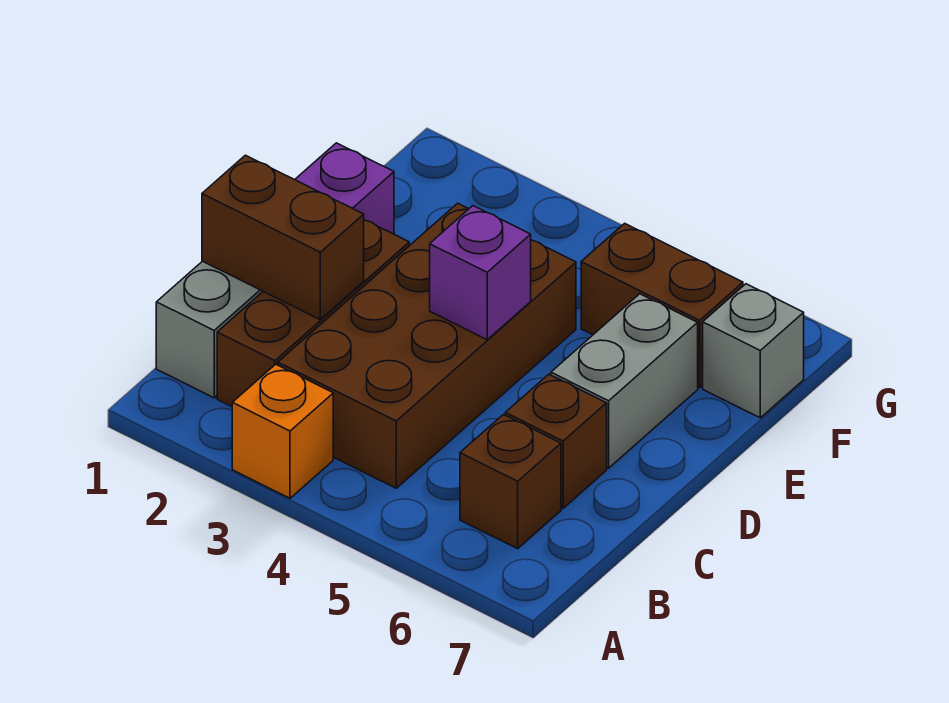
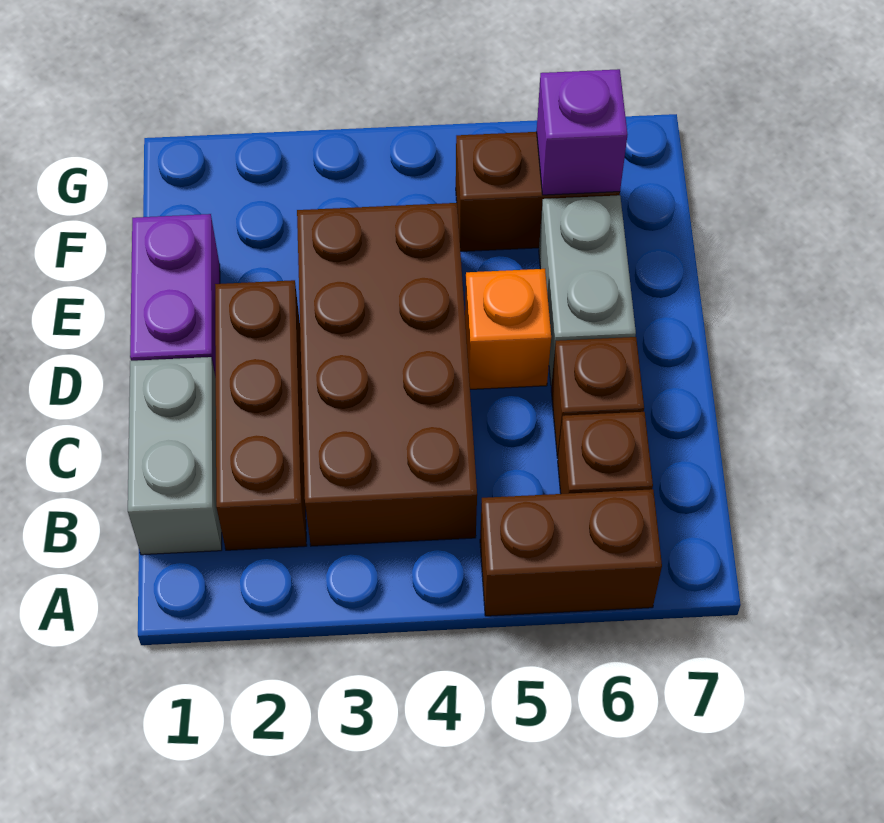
orange brick A3 level 1 -> orange brick D5 level 1
brown brick C1:C2 level 2 -> brown brick A5:A6 level 1
purple brick D4 level 2 -> purple brick F6 level 2
grey brick F7 level 1 -> none

